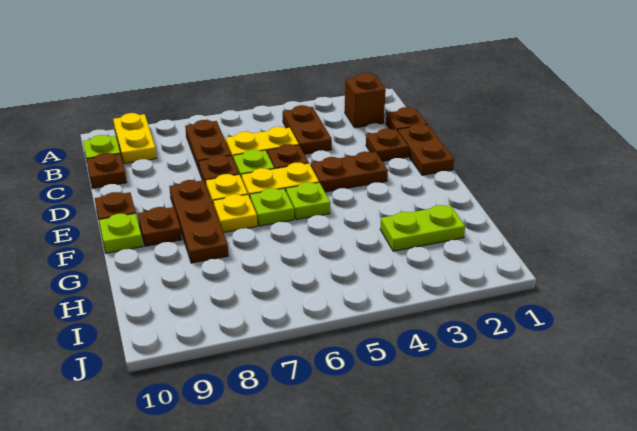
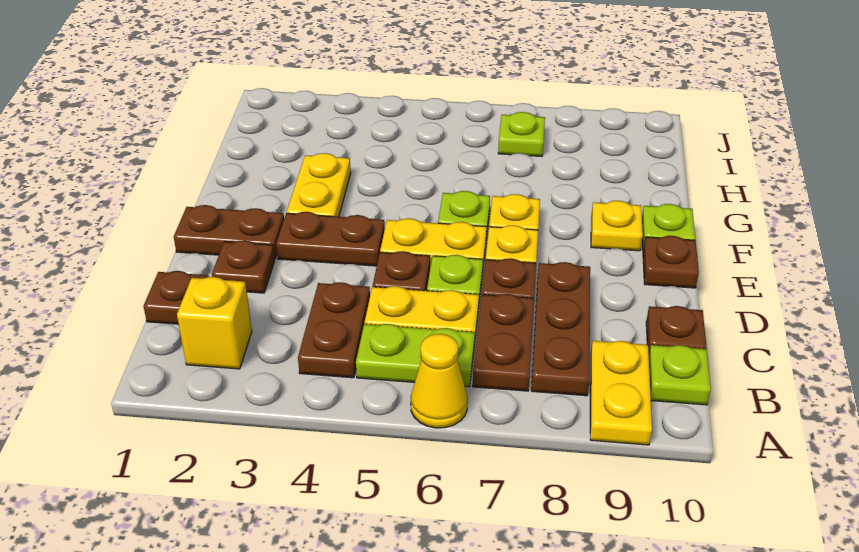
none -> yellow cone A6 level 1
brown brick B2 level 1 -> yellow brick B2 level 1
brown plate D1:E1 level 1 -> brown plate E1:E2 level 1
brown plate E8:G8 level 1 -> brown plate B8:D8 level 1
none -> yellow plate F3:G3 level 1
lime plate F5 level 1 -> lime plate I7 level 1
brown plate F9 level 1 -> yellow plate F9 level 1
lime plate H2:H3 level 1 -> lime plate B5:B6 level 1

